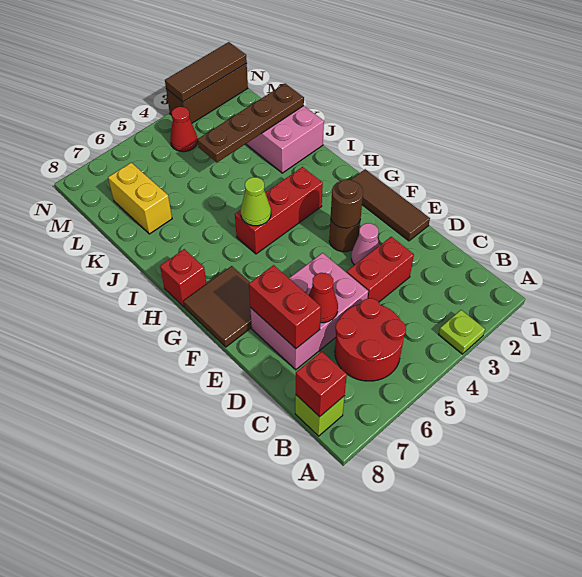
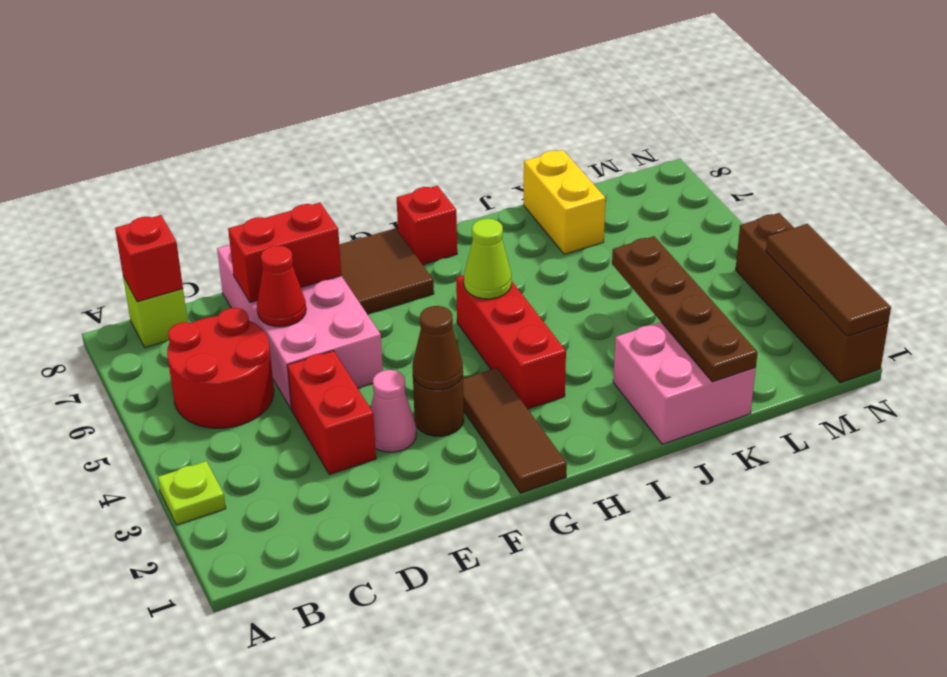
pink brick D5:E7 level 1 -> pink brick D5:E8 level 1
brown tile E1:G1 level 1 -> brown tile G1:G3 level 1
brown round brick F3 level 2 -> brown cone F3 level 2
yellow brick K7:L7 level 1 -> yellow brick K7:K8 level 1
red cone M4 level 1 -> none
brown brick N1:N3 level 1 -> brown brick N1:N4 level 1

